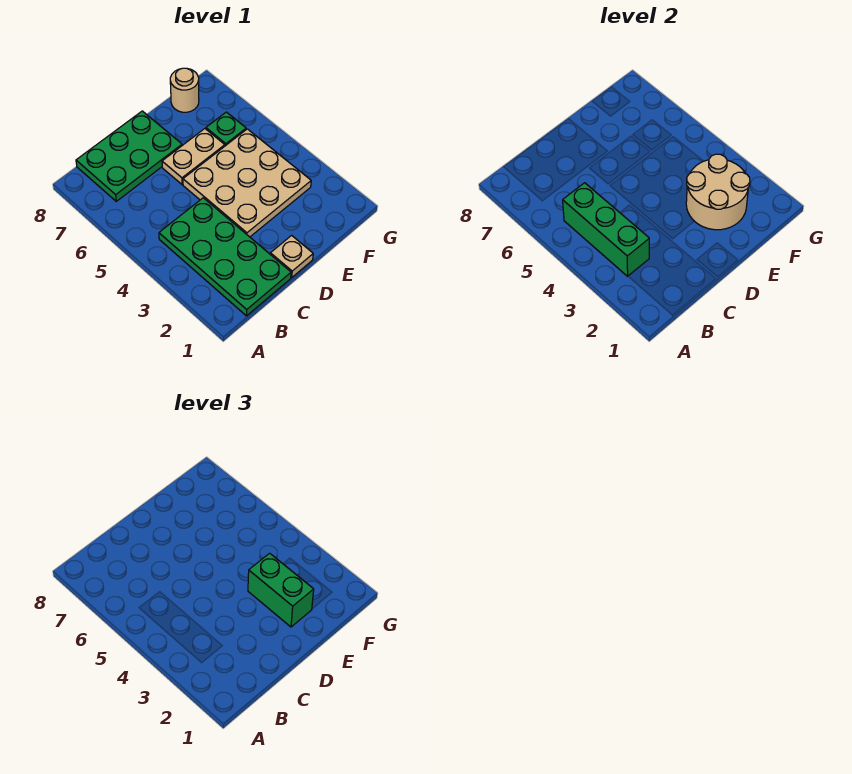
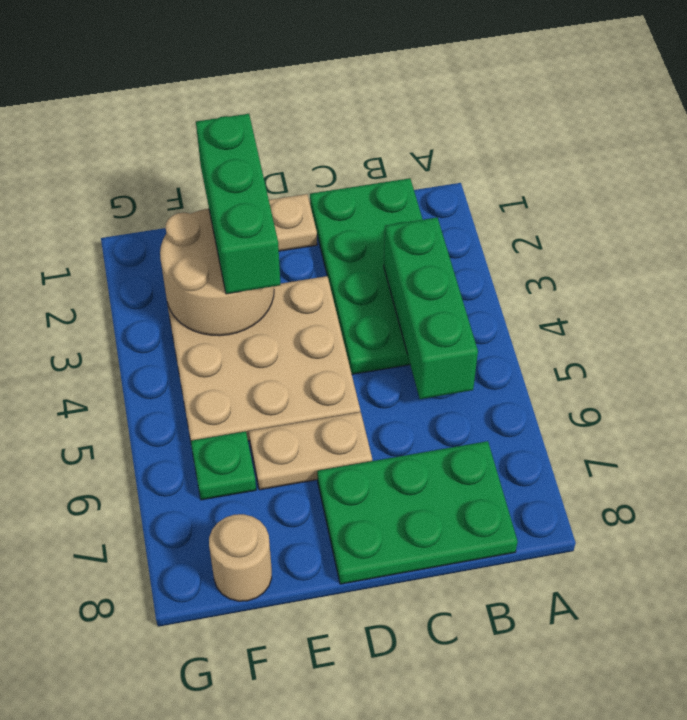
green brick E2:E3 level 3 -> green brick E1:E3 level 3

